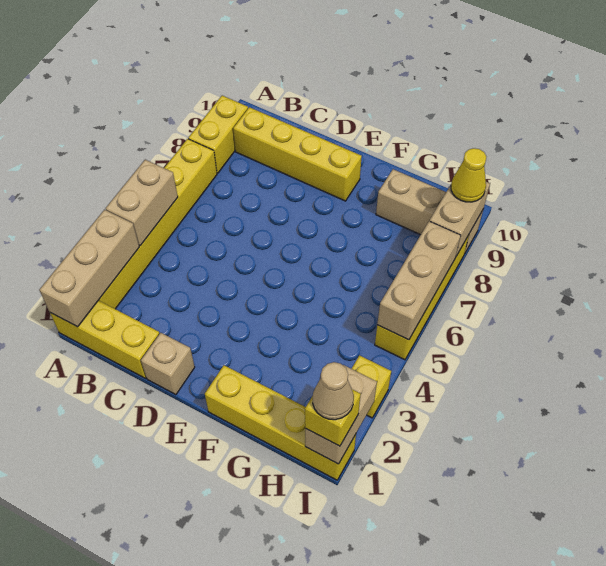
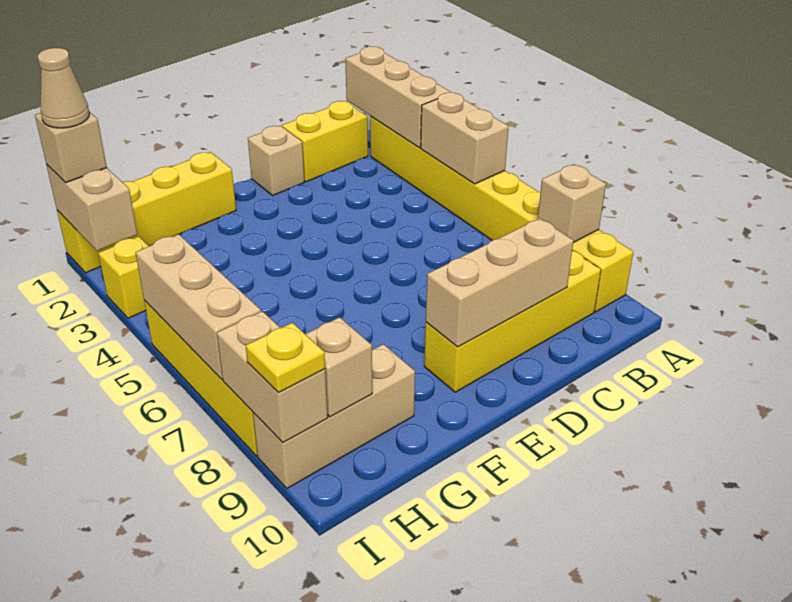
yellow brick A1:C1 level 1 -> yellow brick B1:C1 level 1
none -> tan brick A8 level 2
none -> tan brick C9:E9 level 2
none -> tan brick H9 level 2
yellow brick I1 level 3 -> tan brick I1 level 3
yellow cone I9 level 3 -> yellow plate I9 level 3

